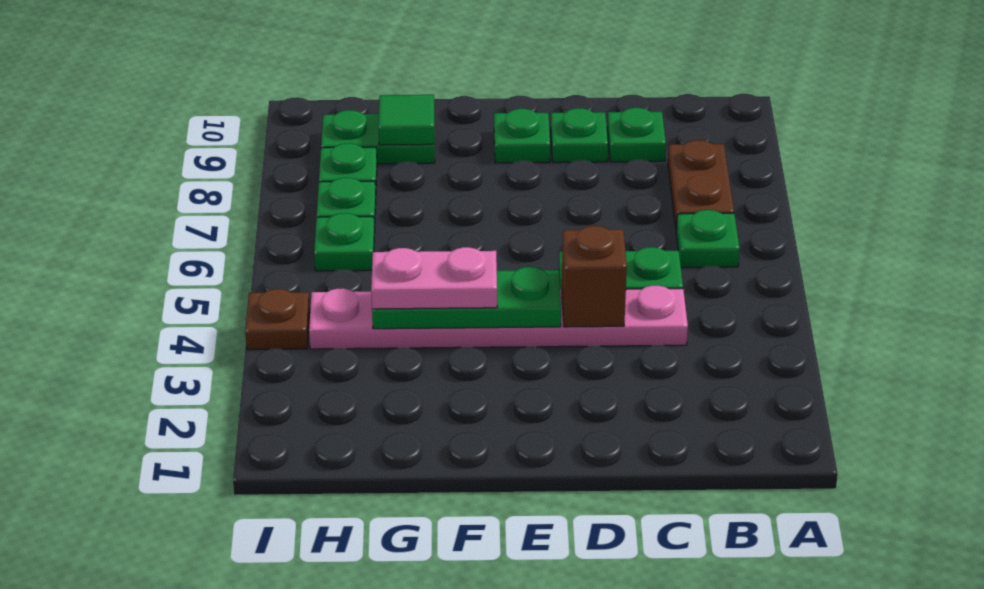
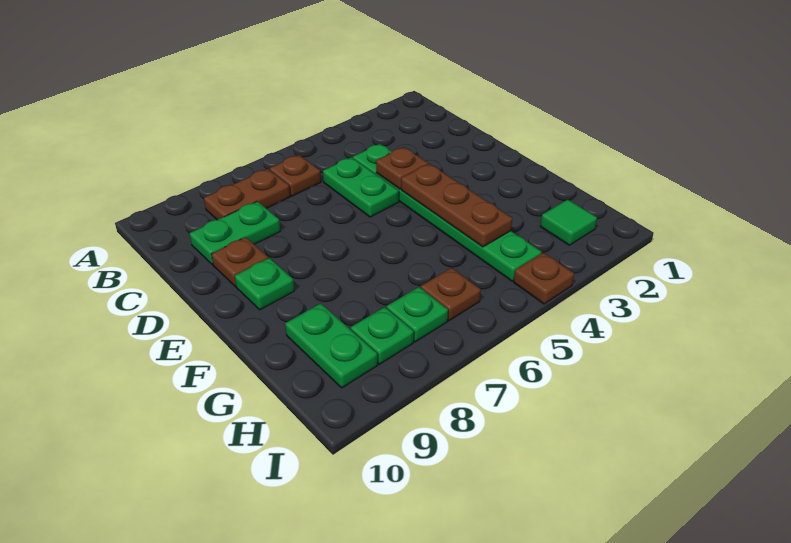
green plate B6 level 1 -> brown plate B6 level 1
pink plate C4:H4 level 1 -> green plate C4:H4 level 1
green plate C9 level 1 -> green plate C8:C9 level 1
brown brick D4 level 2 -> brown plate D4 level 2
green plate D9 level 1 -> brown plate D9 level 1
green plate E4:G4 level 2 -> brown plate E4:G4 level 2
pink plate F4:G4 level 3 -> none
green tile G9 level 2 -> green tile H2 level 1
green plate H6 level 1 -> brown plate H6 level 1

